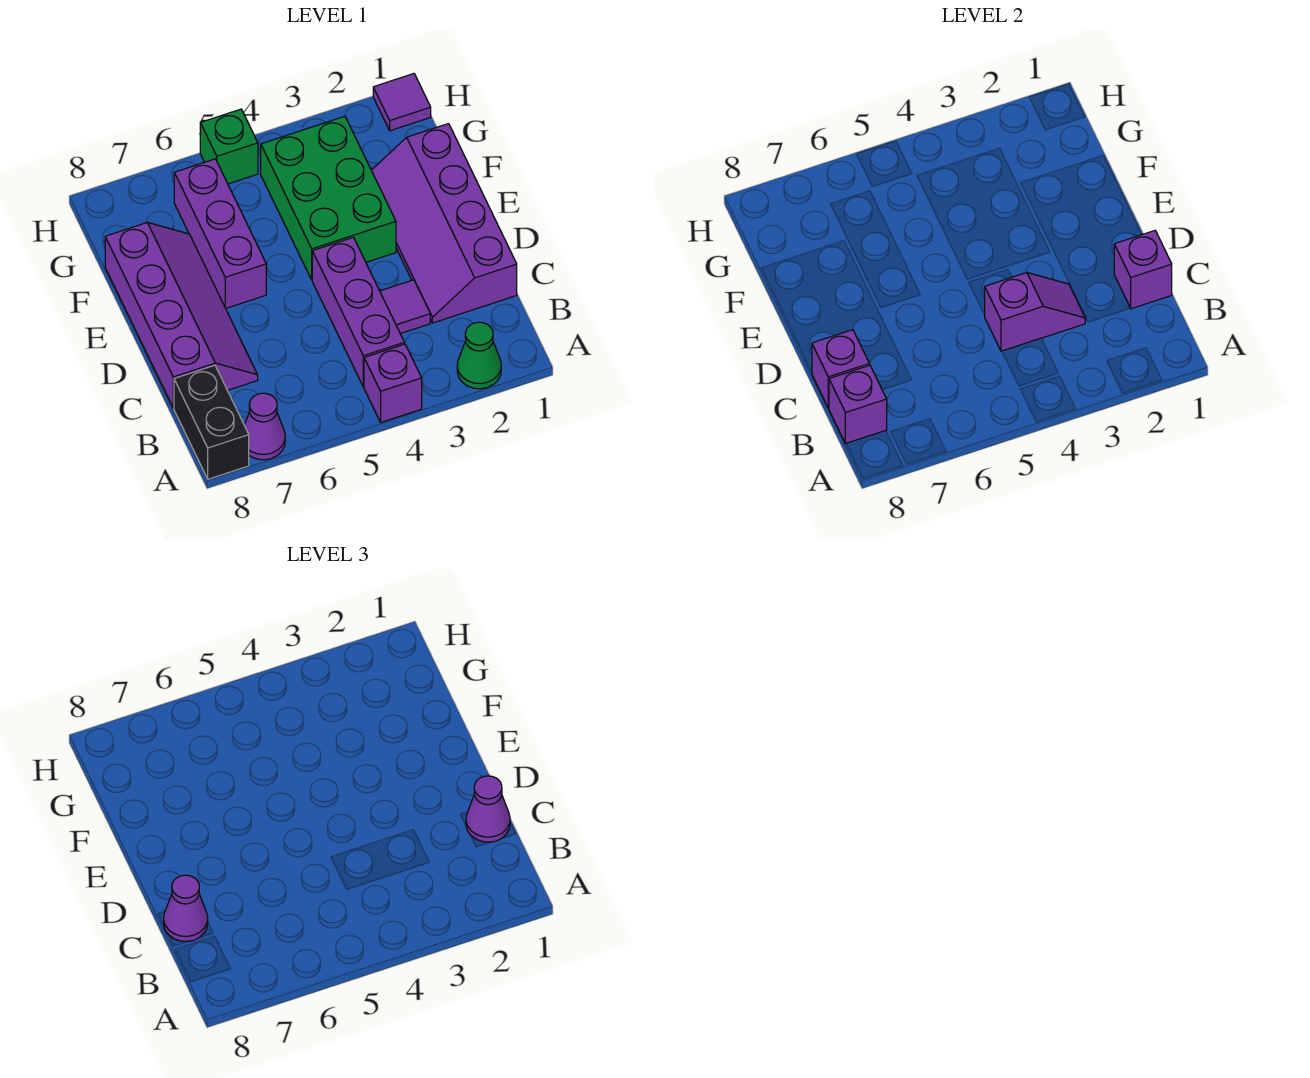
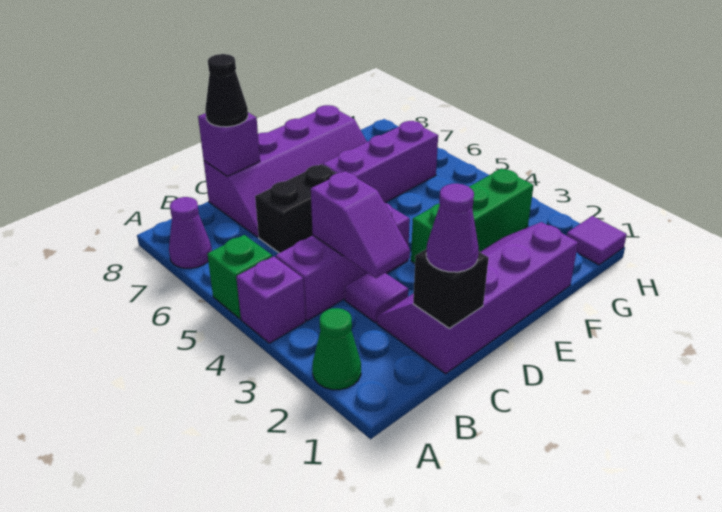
black brick A8:B8 level 1 -> black brick C6:D6 level 1
purple brick B8 level 2 -> none
purple brick C1 level 2 -> black brick C1 level 2
purple cone C8 level 3 -> black cone C8 level 3
green brick E3:G4 level 1 -> green brick E3:G3 level 1
green brick H5 level 1 -> green brick A5 level 1

